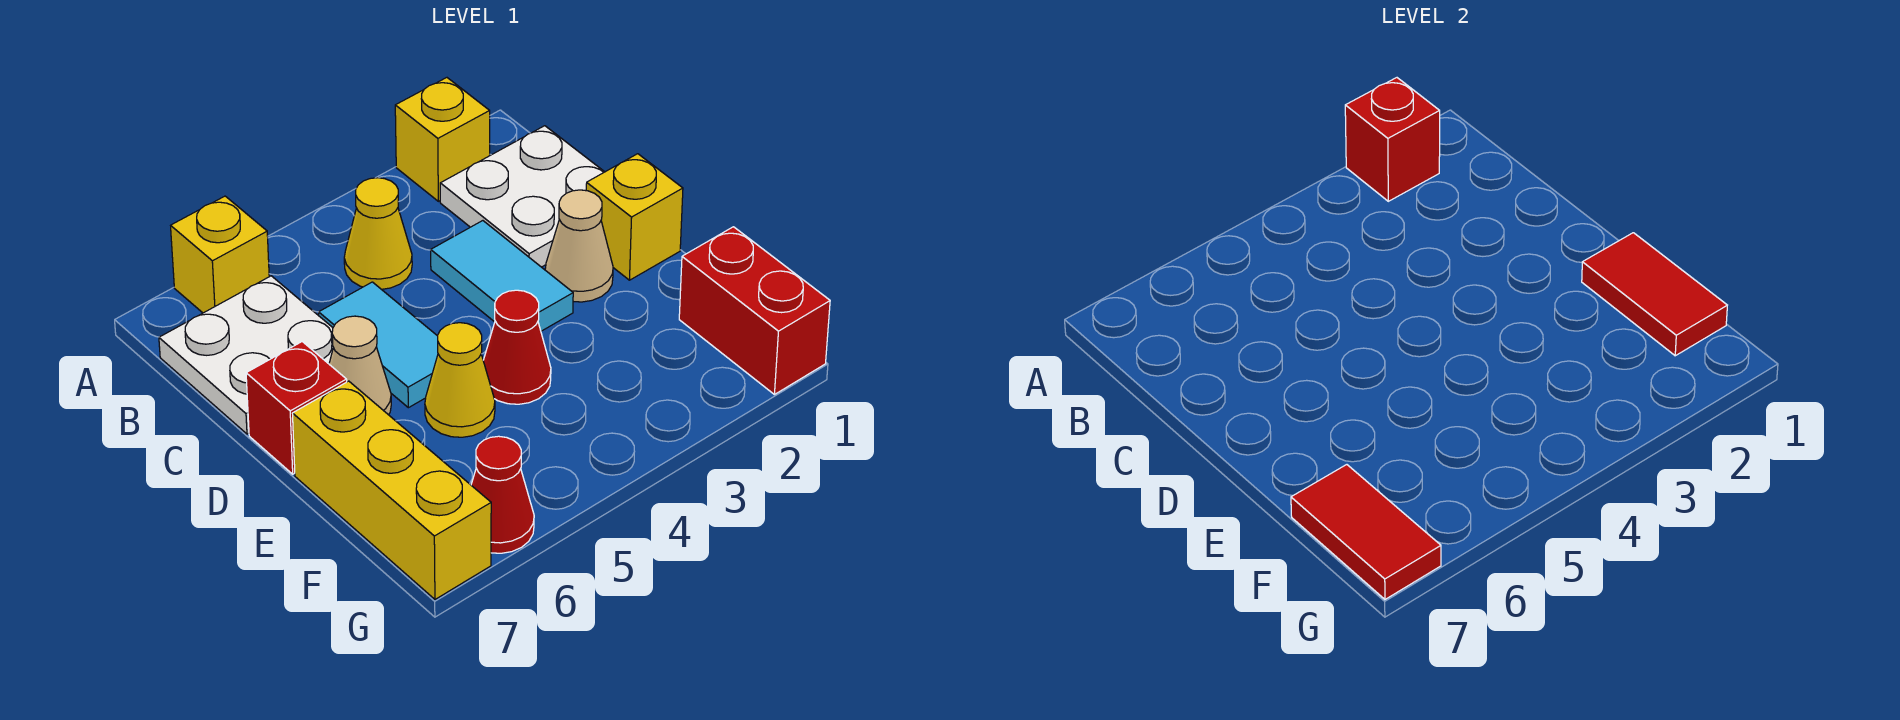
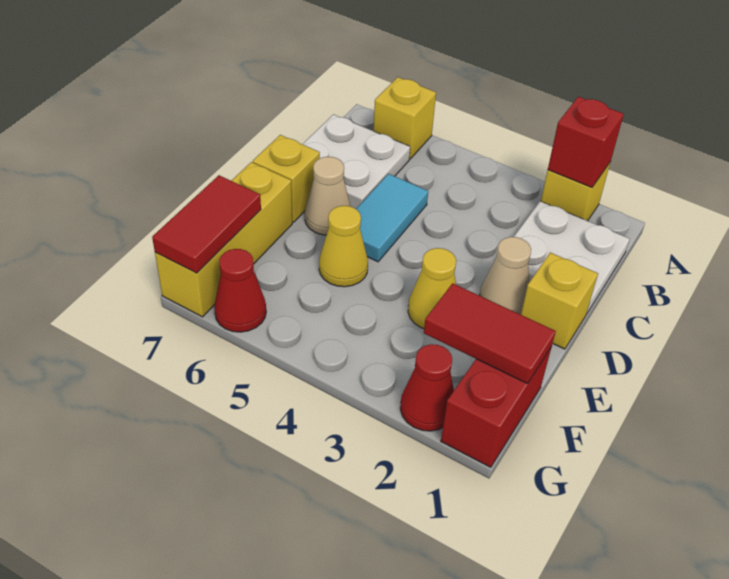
yellow cone B4 level 1 -> yellow cone E3 level 1
cyan tile C3:D3 level 1 -> none
red brick D7 level 1 -> yellow brick D7 level 1
red tile E1:F1 level 2 -> red tile F1:F2 level 2
red cone E4 level 1 -> red cone G2 level 1

